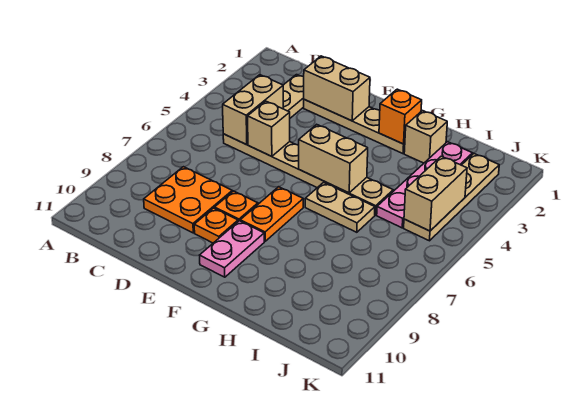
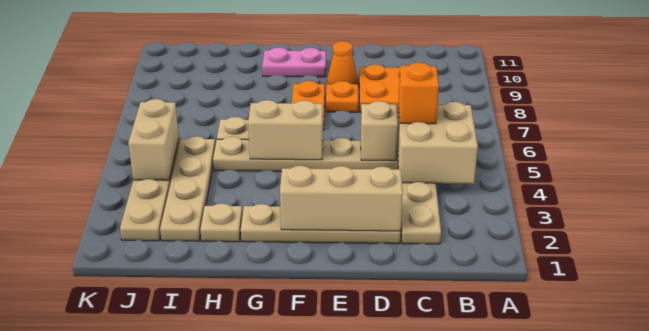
tan brick C4:C5 level 2 -> tan brick B4:C5 level 2
tan brick D2:E2 level 2 -> tan brick D2:F2 level 2
orange plate E9 level 1 -> orange cone E9 level 1
pink plate F9:F10 level 1 -> pink plate F10:G10 level 1
orange brick G2 level 2 -> orange brick C5 level 3
tan brick H2 level 1 -> tan plate H2 level 1
pink plate I2:I5 level 1 -> tan plate I2:I5 level 1

